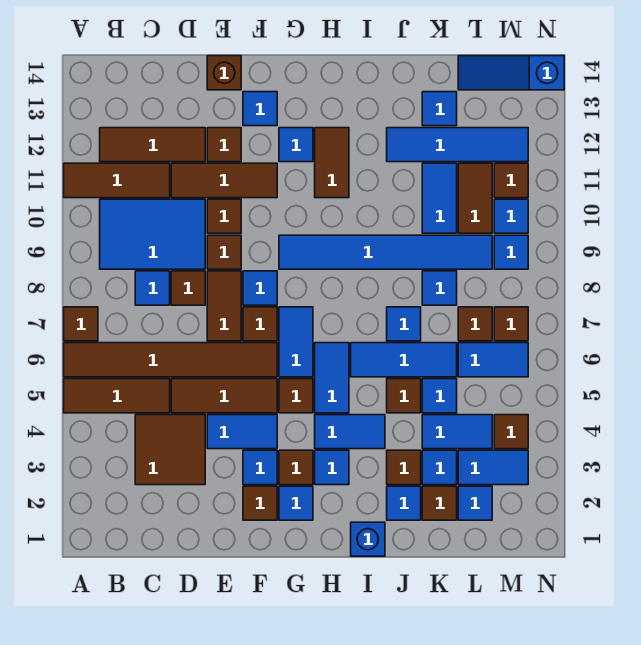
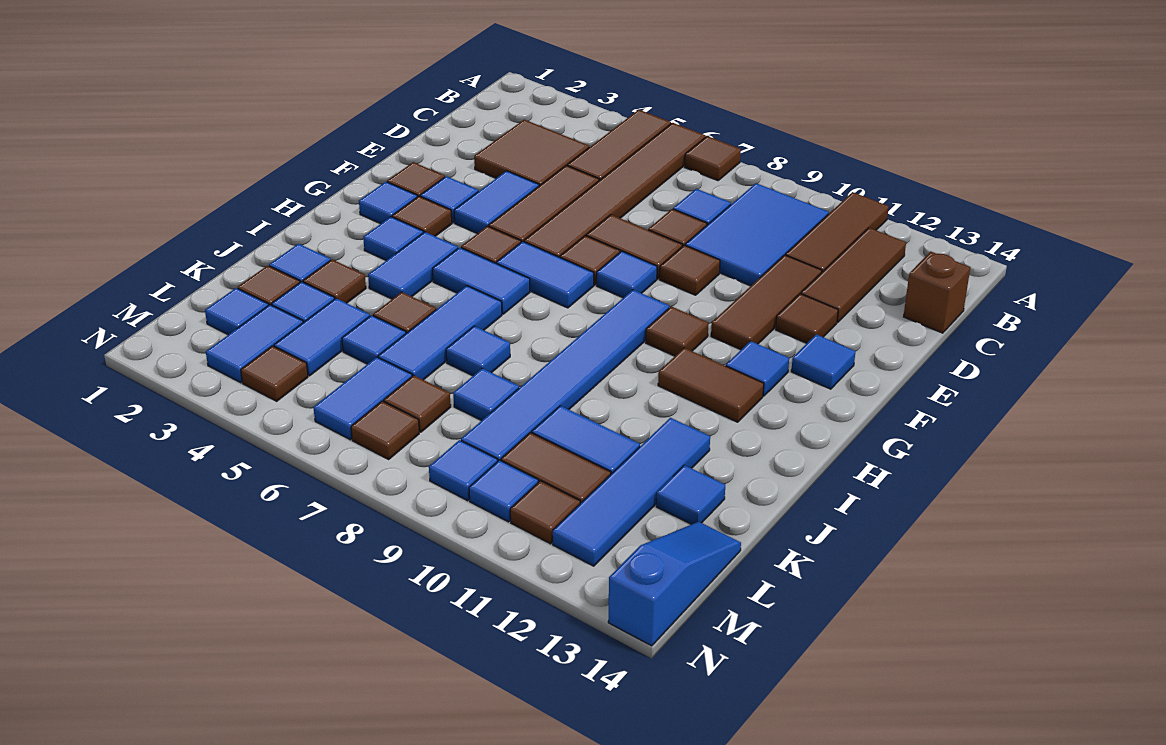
brown tile E10 level 1 -> brown tile G10 level 1
brown brick E14 level 1 -> brown brick C14 level 1
blue brick I1 level 1 -> none

